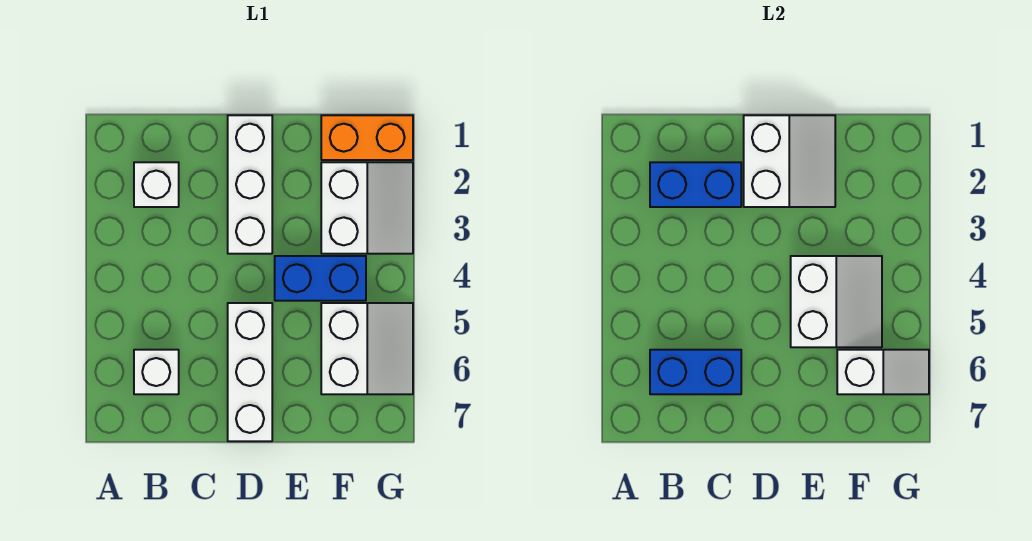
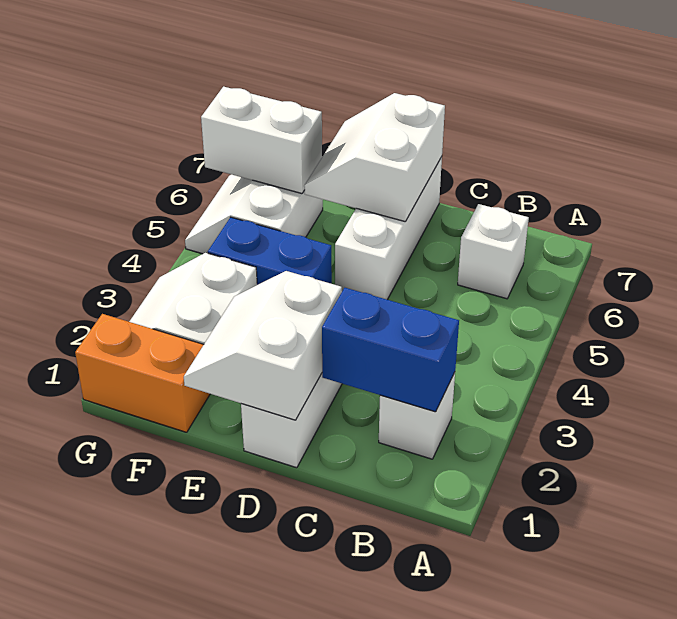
blue brick B6:C6 level 2 -> none
white slope E4:F5 level 2 top E -> white slope D6:E7 level 2 top D
white slope F6:G6 level 2 top F -> white brick F6:G6 level 2

